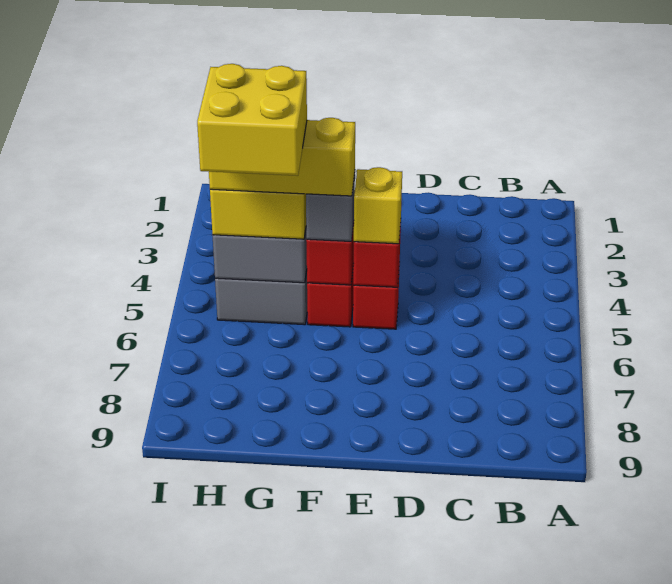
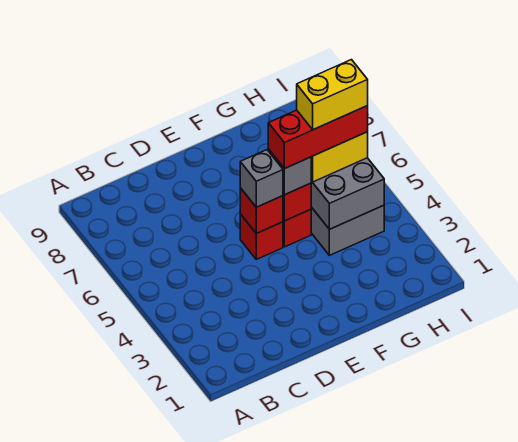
yellow brick E5 level 3 -> grey brick E5 level 3
yellow brick F5:H5 level 4 -> red brick F5:H5 level 4
yellow brick G5:H6 level 5 -> yellow brick G5:H5 level 5

